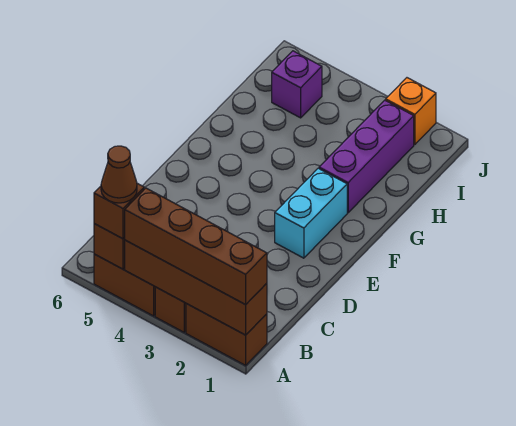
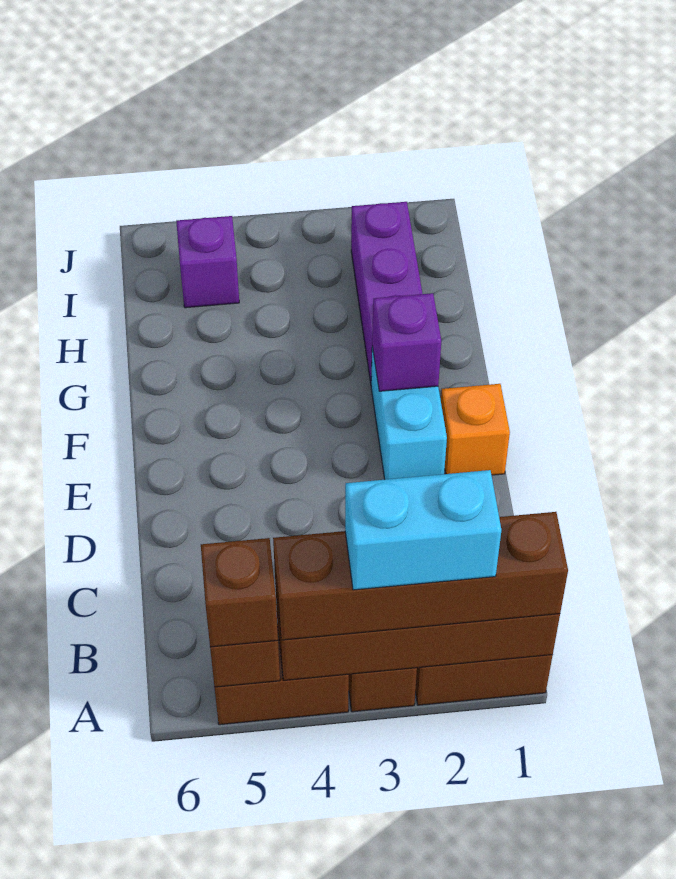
none -> cyan brick A2:A3 level 4
brown cone A5 level 4 -> none
none -> purple brick F2 level 2
orange brick J2 level 1 -> orange brick E1 level 1

